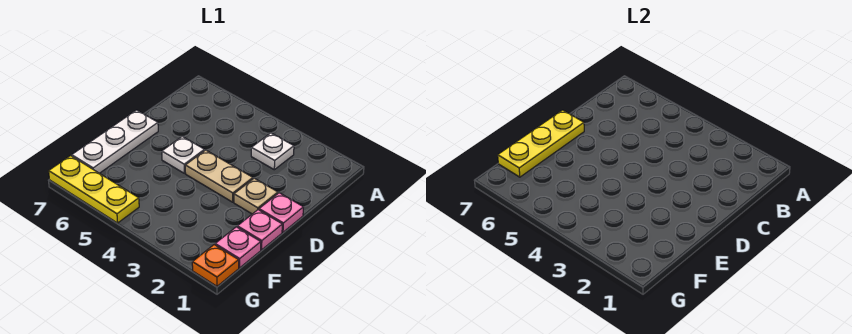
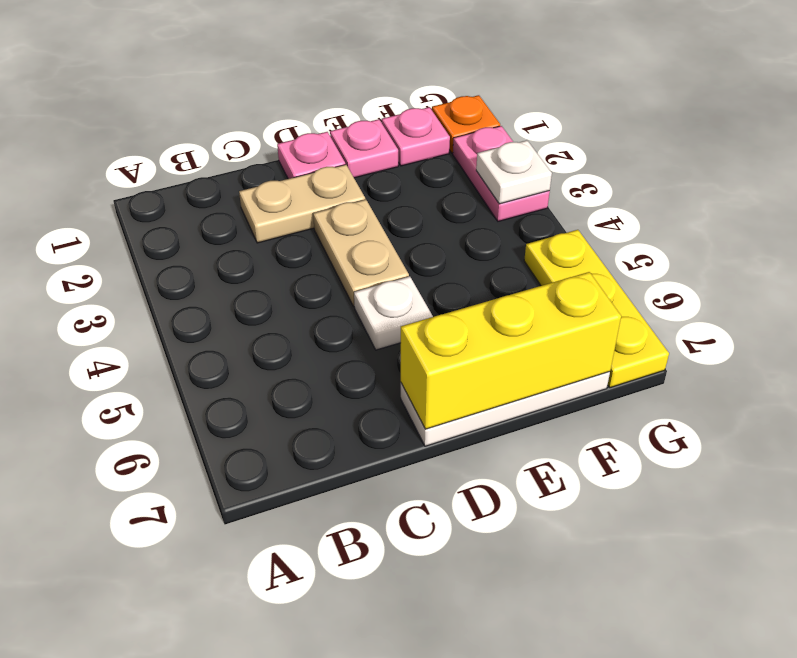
white plate B3 level 1 -> white plate G3 level 2
tan plate D2 level 1 -> tan plate C2:D2 level 1
yellow plate D7:F7 level 2 -> yellow brick D7:F7 level 2
none -> pink plate G2:G3 level 1

